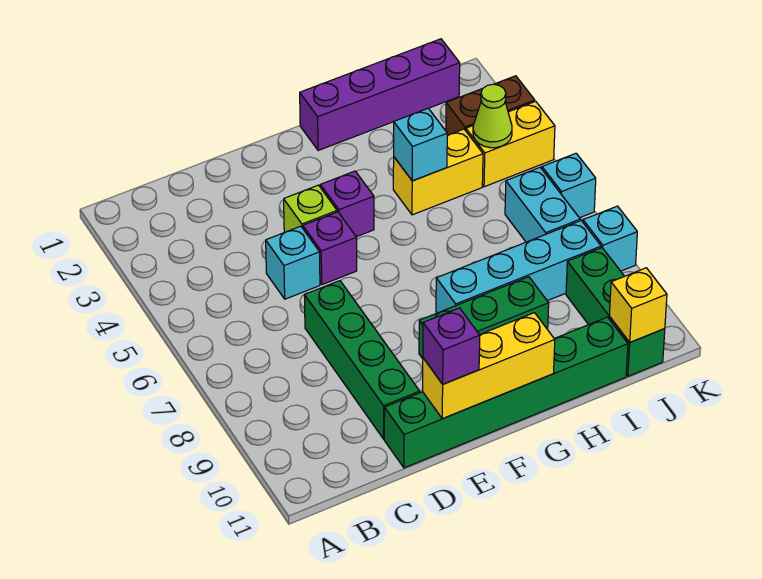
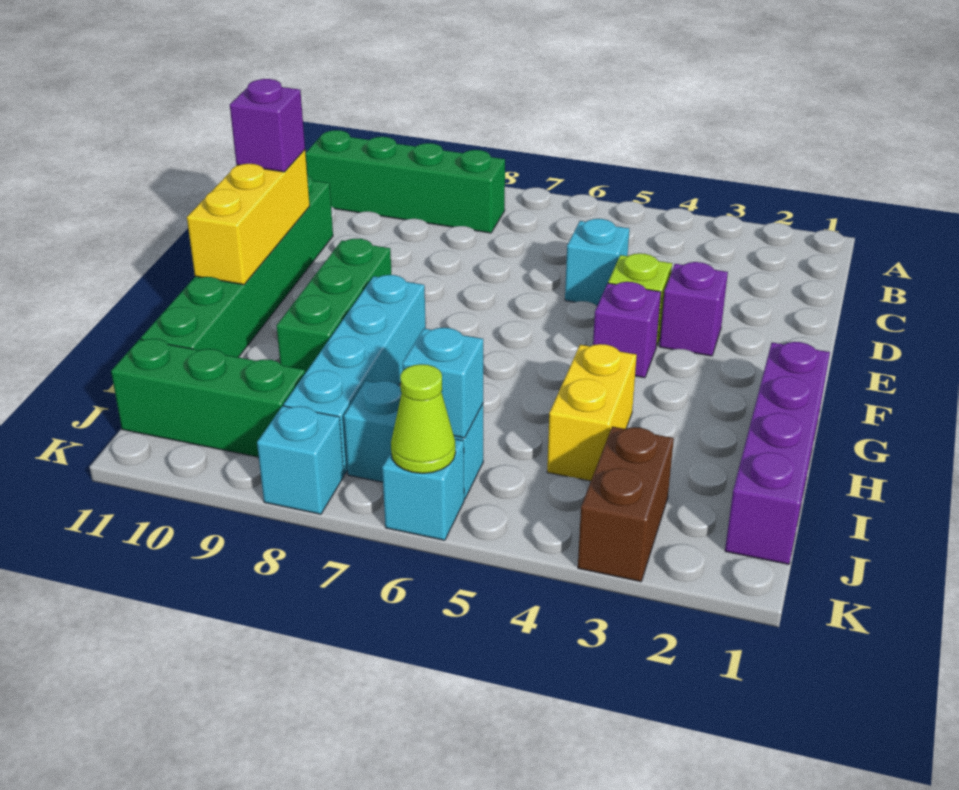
green brick D7:D10 level 1 -> green brick B8:B11 level 1
purple brick E5 level 1 -> purple brick E3 level 1
cyan brick H4 level 2 -> cyan brick J6 level 2
yellow brick J4:K4 level 1 -> none
lime cone J4 level 2 -> lime cone K6 level 2
yellow brick J11 level 2 -> none

